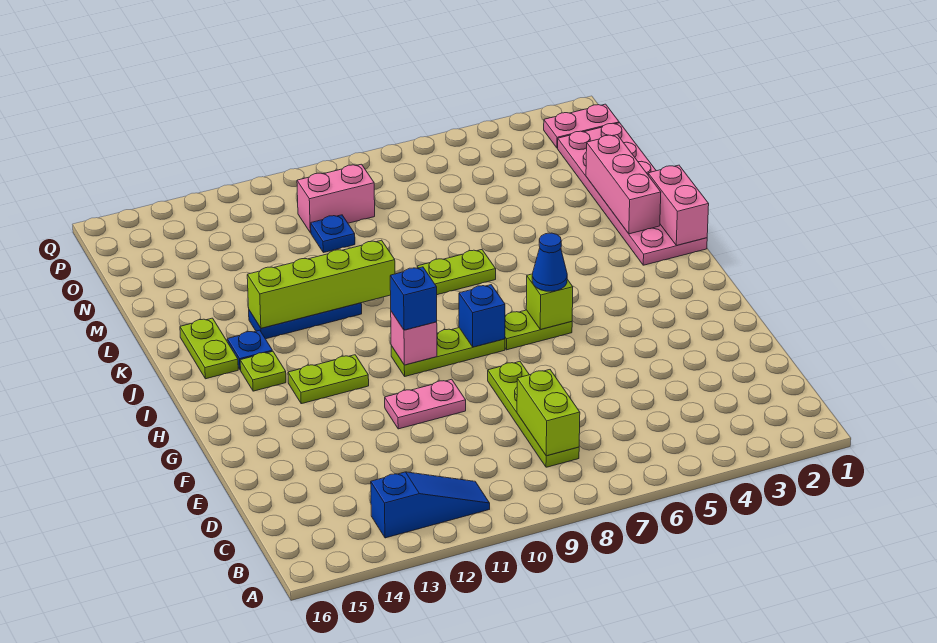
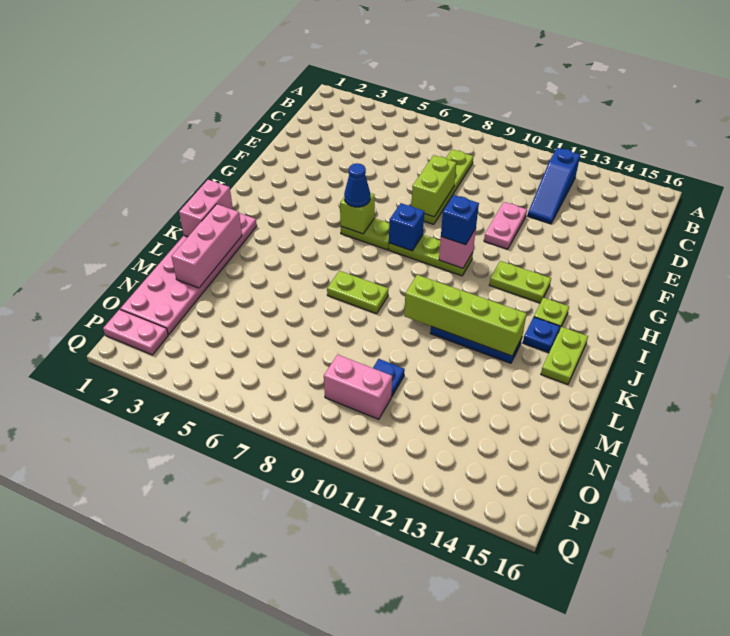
blue slope B11:B13 level 1 top 13 -> blue slope B12:D12 level 1 top B
lime brick C8:D8 level 2 -> lime brick E8:F8 level 2
pink plate F10:F11 level 1 -> pink plate E11:F11 level 1

